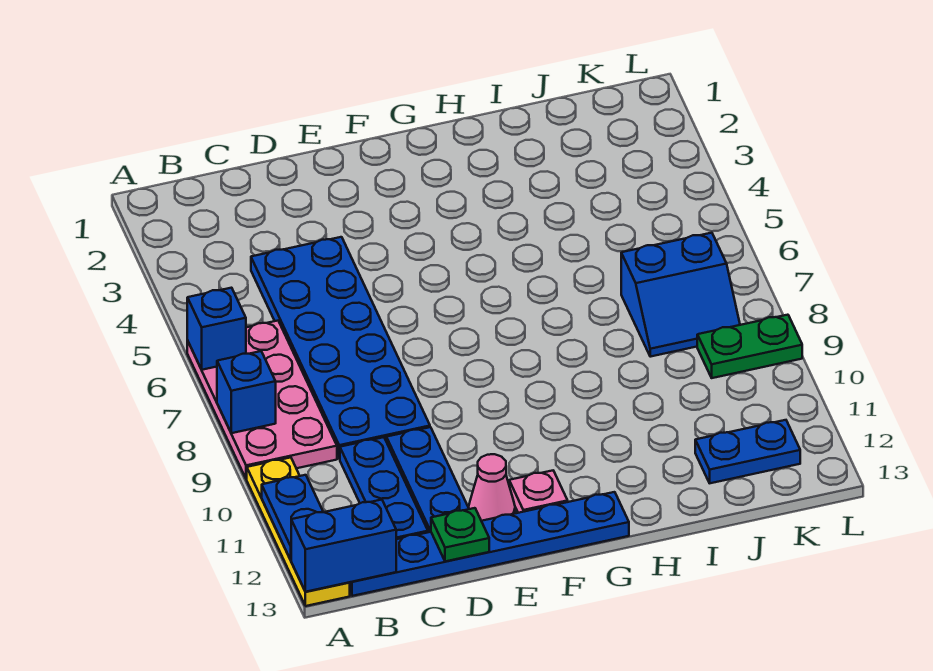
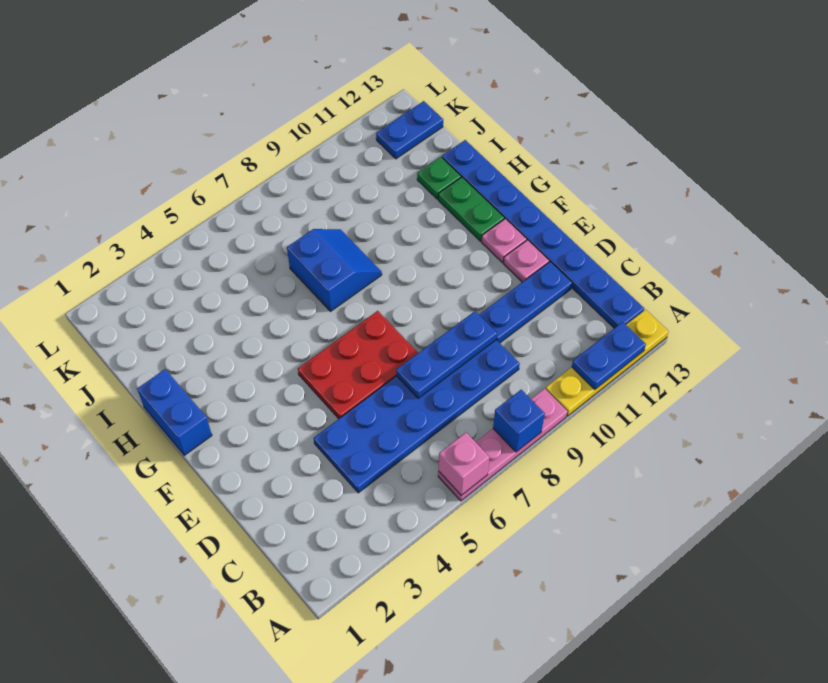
pink plate A6:B9 level 1 -> pink plate A6:A9 level 1
blue brick A6 level 2 -> pink brick A6 level 2
blue brick A13:B13 level 2 -> blue brick G1:H1 level 1
blue plate B13:G13 level 1 -> blue plate B13:I13 level 1
blue plate C10:C12 level 1 -> blue plate D7:D9 level 2
green plate D13 level 2 -> green plate I12 level 1
none -> red plate E5:F7 level 1
pink cone E12 level 1 -> pink plate E12 level 1
blue slope J7:K8 level 1 top 7 -> blue slope H7:I8 level 1 top 7
blue plate J12:K12 level 1 -> blue plate K12:K13 level 1
green plate K9:L9 level 1 -> green plate G12:H12 level 1

